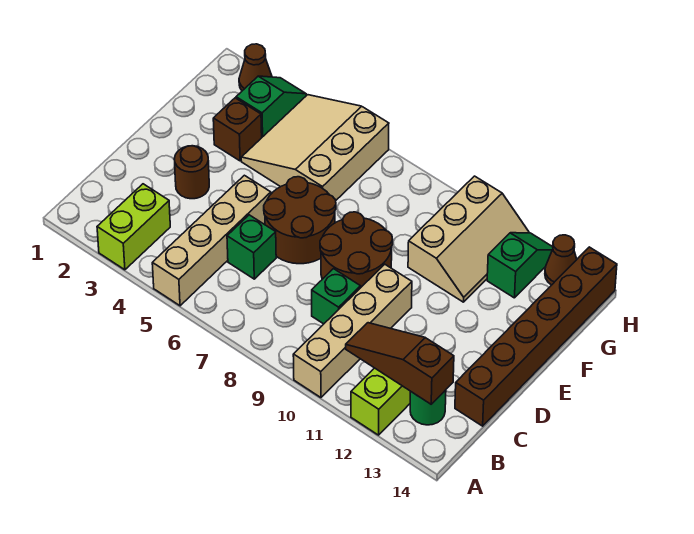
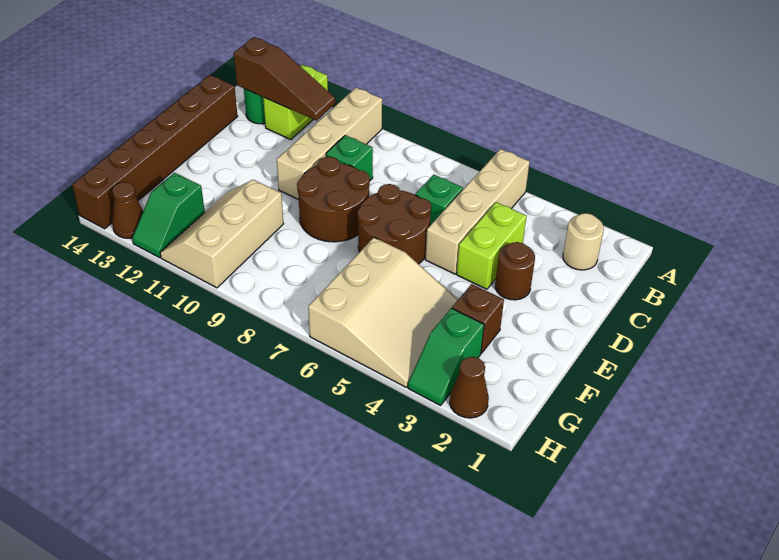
lime brick A3:B3 level 1 -> lime brick C4:D4 level 1
none -> tan round brick B2 level 1

